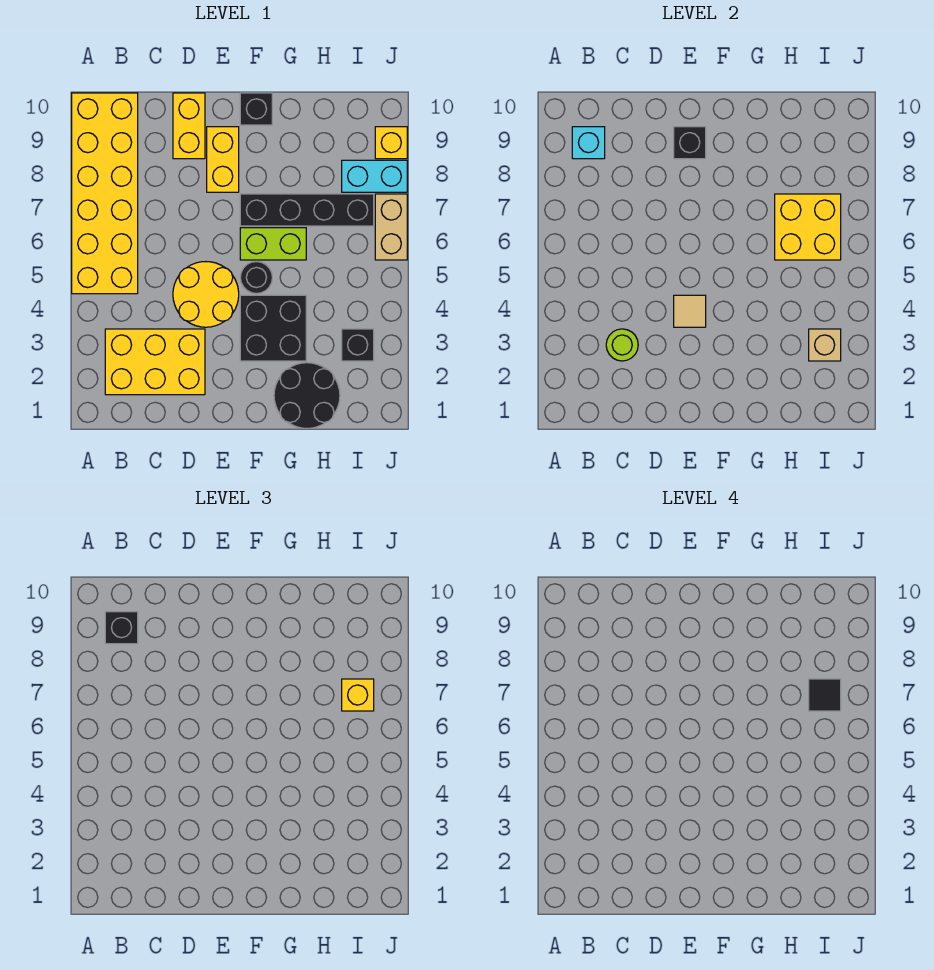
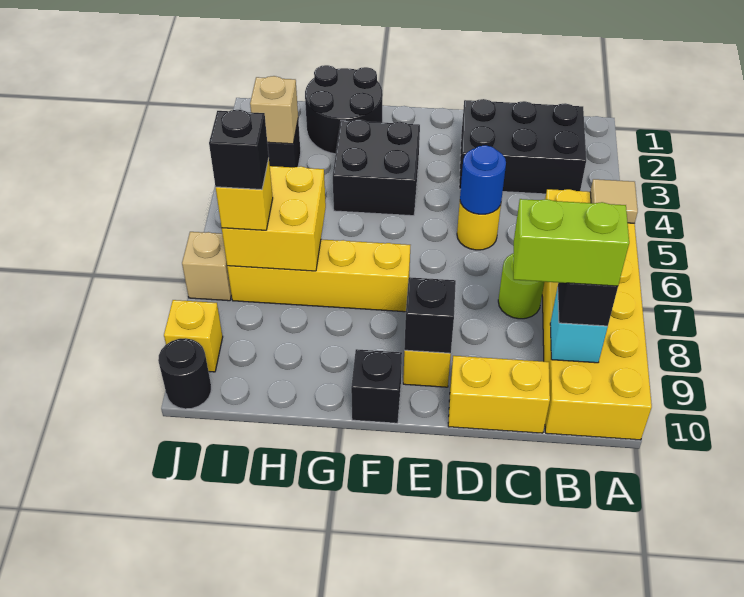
yellow brick B2:D3 level 1 -> black brick B2:D3 level 1
lime round brick C3 level 2 -> lime round brick C7 level 1
yellow round brick D4:E5 level 1 -> yellow round brick D5 level 1
none -> blue round brick D5 level 2
yellow brick D9:D10 level 1 -> yellow brick C10:D10 level 1
tan tile E4 level 2 -> tan tile A5 level 2
black round brick F5 level 1 -> black round brick J10 level 1
lime brick F6:G6 level 1 -> lime brick B9:C9 level 4
black brick F7:I7 level 1 -> yellow brick F7:I7 level 1
black tile I7 level 4 -> black brick I7 level 4
cyan brick I8:J8 level 1 -> none
tan brick J6:J7 level 1 -> tan brick J7 level 1

